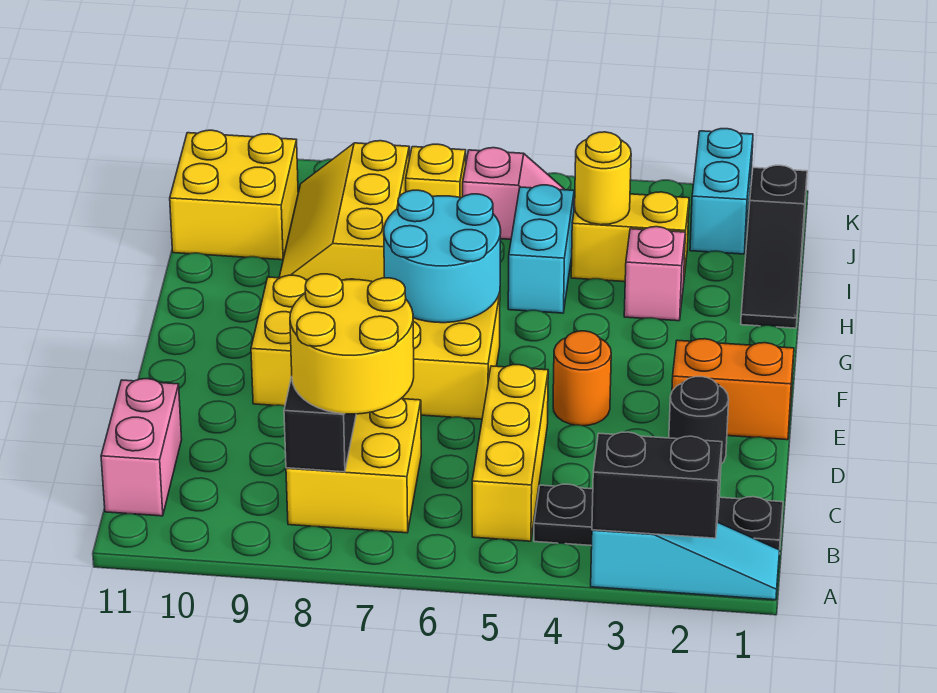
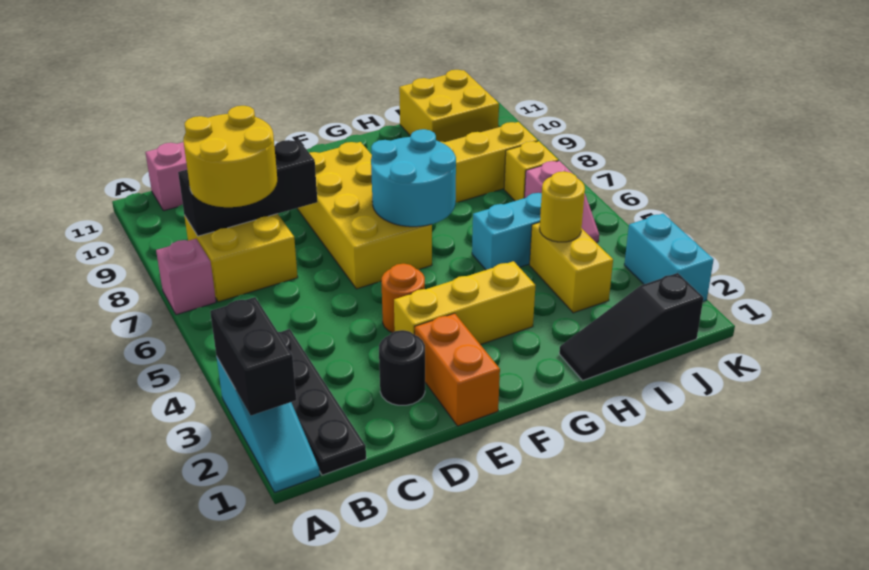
yellow brick B5:D5 level 1 -> yellow brick E3:G3 level 1
pink brick H3 level 1 -> pink brick A7 level 1
cyan brick J2:K2 level 1 -> cyan brick K2:K3 level 1

